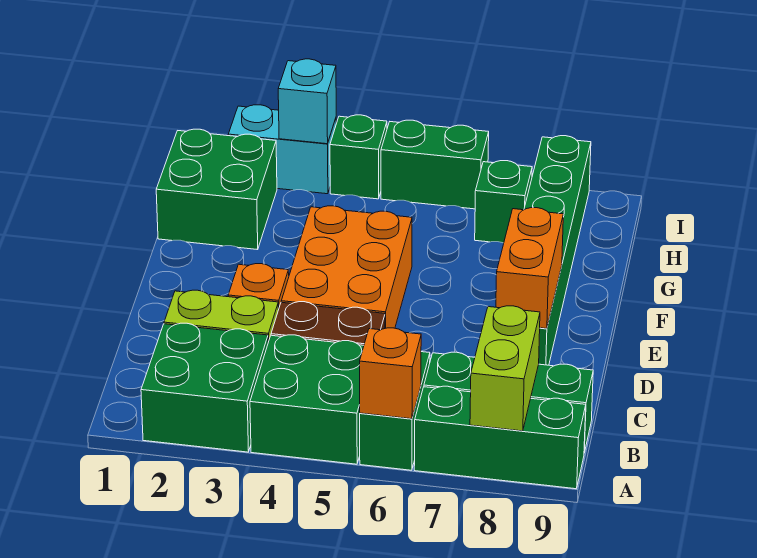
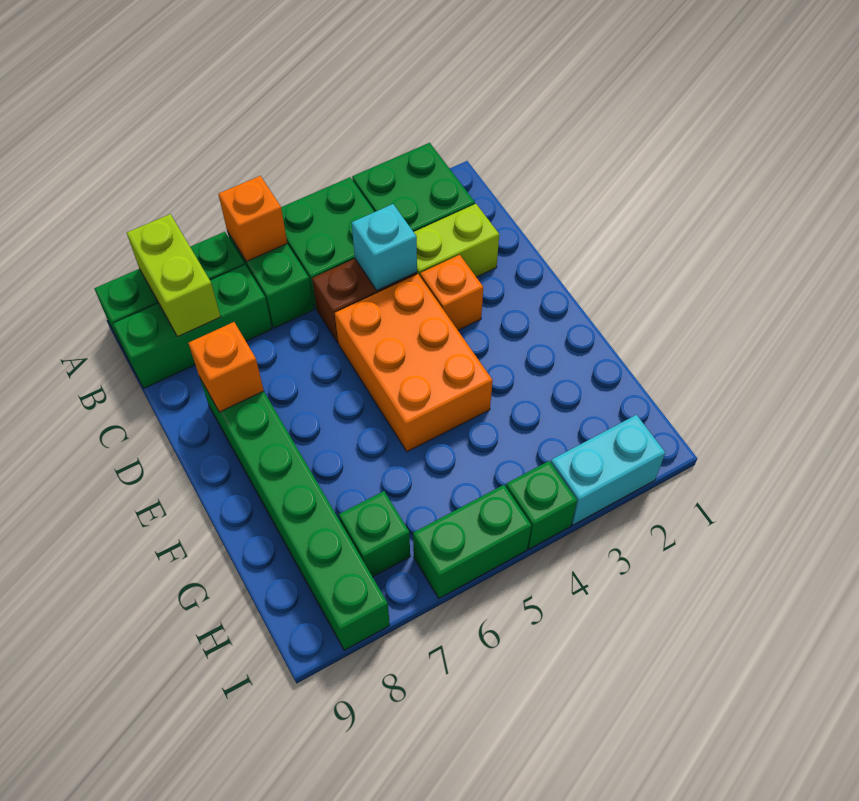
orange brick D8:E8 level 2 -> orange brick D8 level 2
green brick G1:H2 level 1 -> none
cyan brick I3 level 2 -> cyan brick C4 level 2

